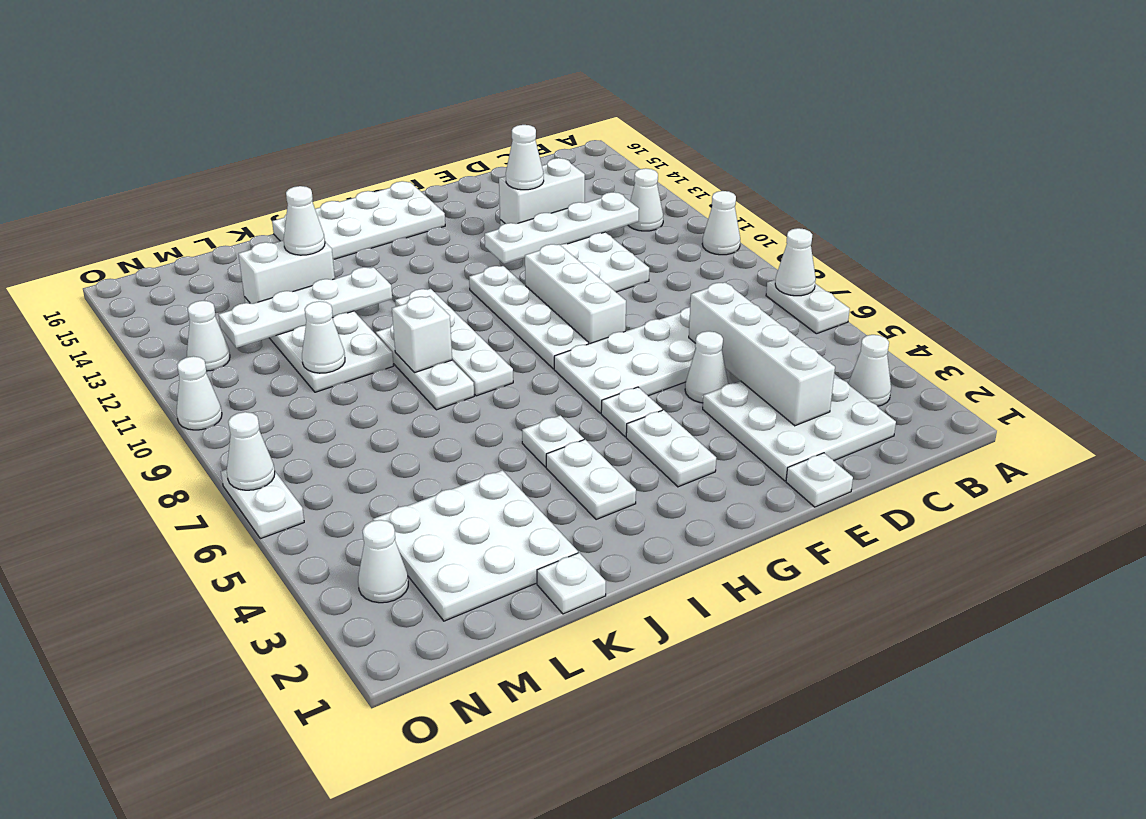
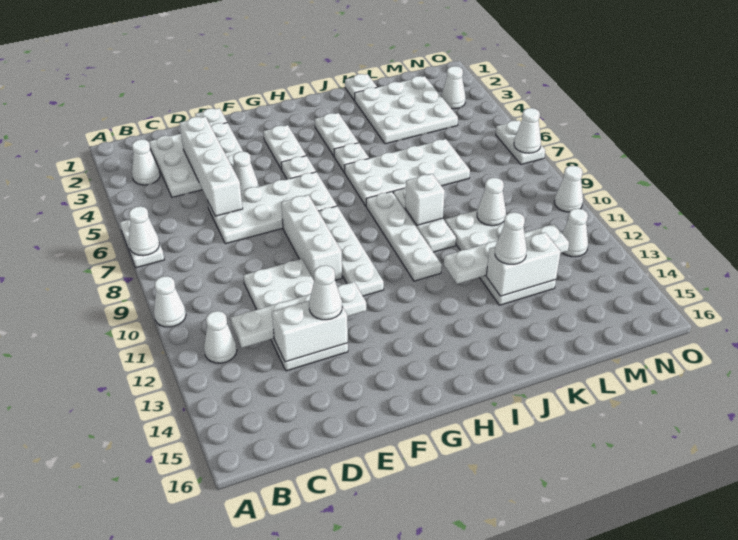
white plate G15:J16 level 1 -> white plate I6:L7 level 1

